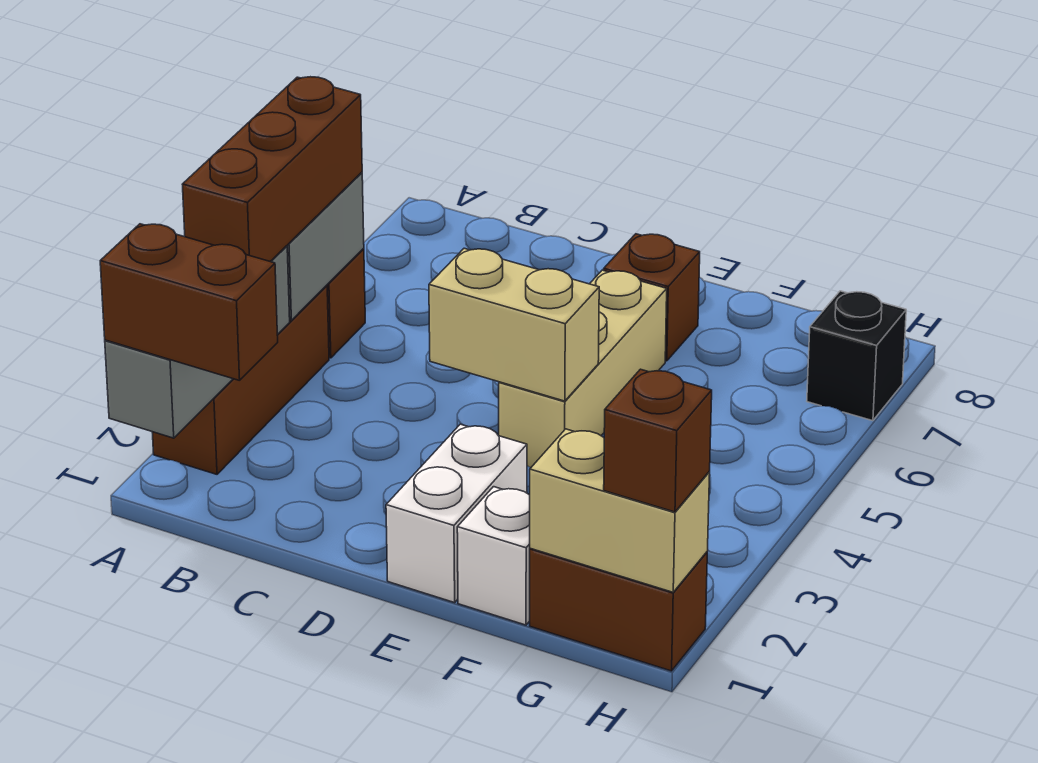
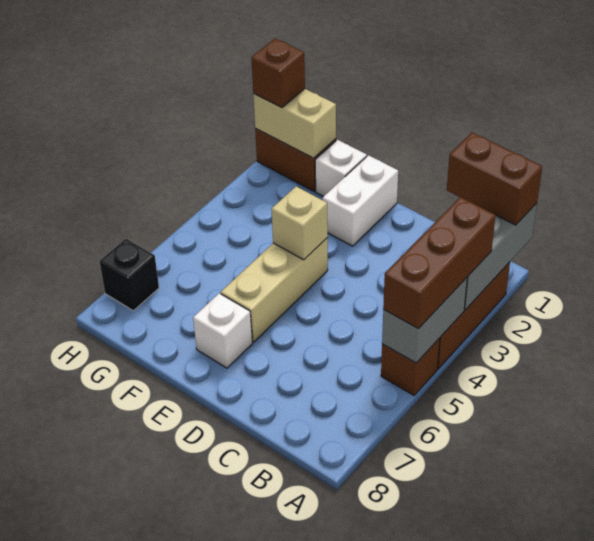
tan brick D4:E4 level 2 -> tan brick E4 level 2
brown brick E7 level 1 -> white brick E7 level 1

